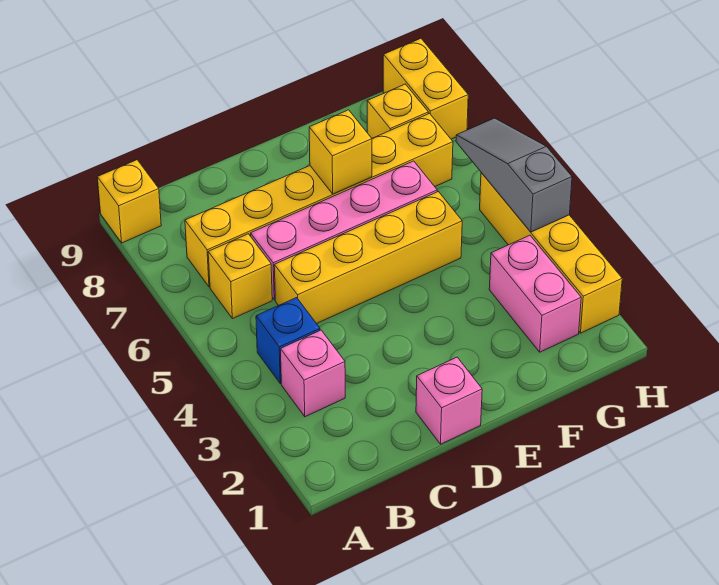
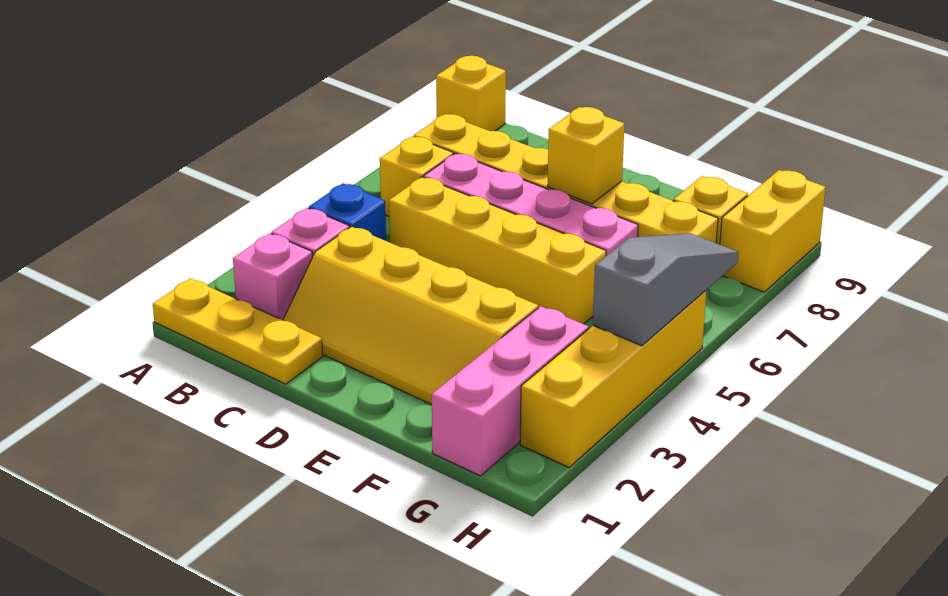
none -> yellow plate A1:C1 level 1
none -> yellow slope C2:F3 level 1 top 3
pink brick D1 level 1 -> pink brick B2 level 1
pink brick G2:G3 level 1 -> pink brick G1:G3 level 1

